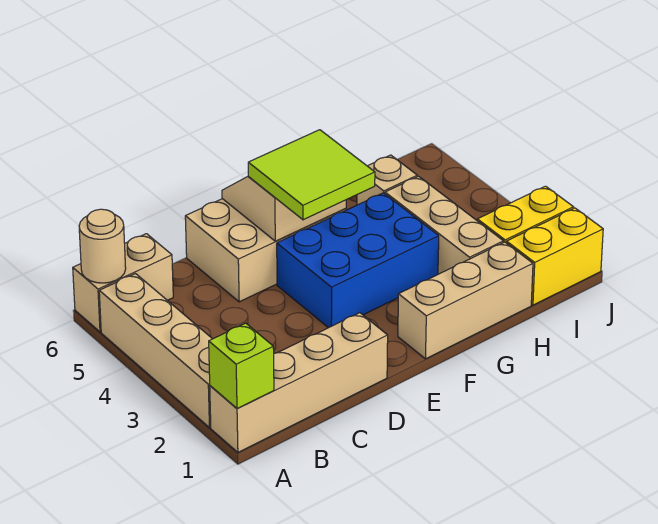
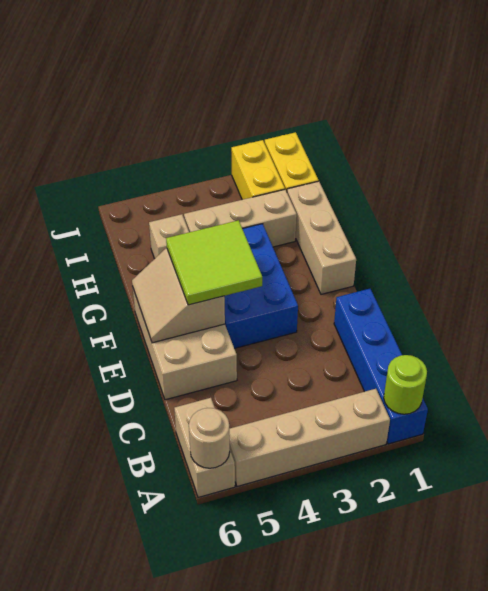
tan brick A1:D1 level 1 -> blue brick A1:D1 level 1
lime brick A1 level 2 -> lime round brick A1 level 2

